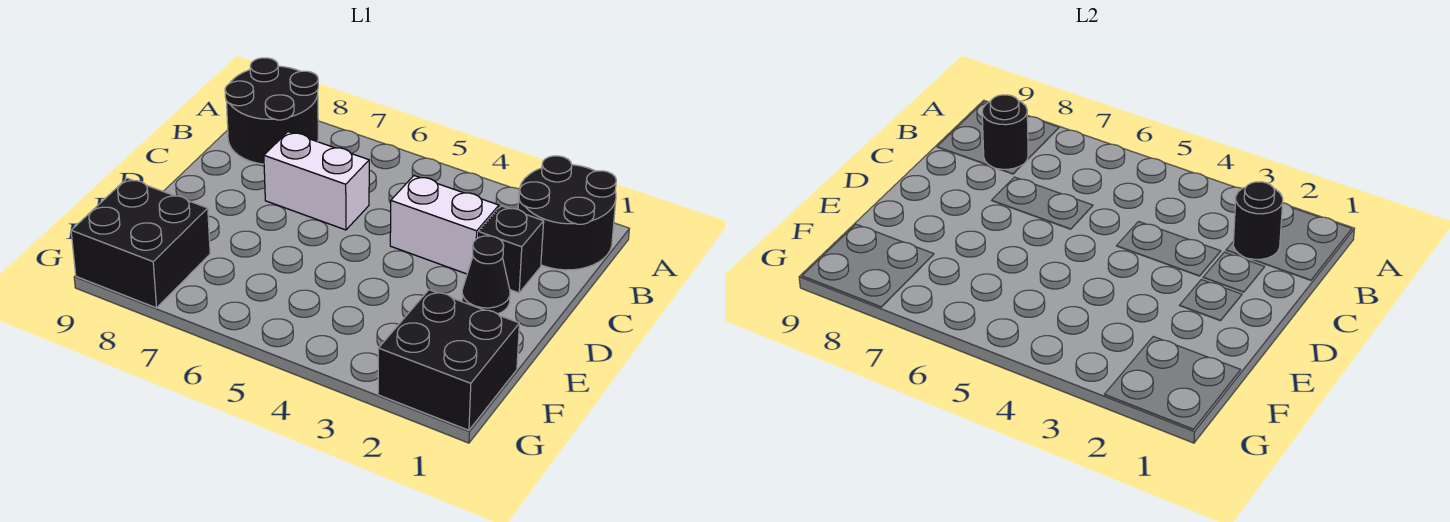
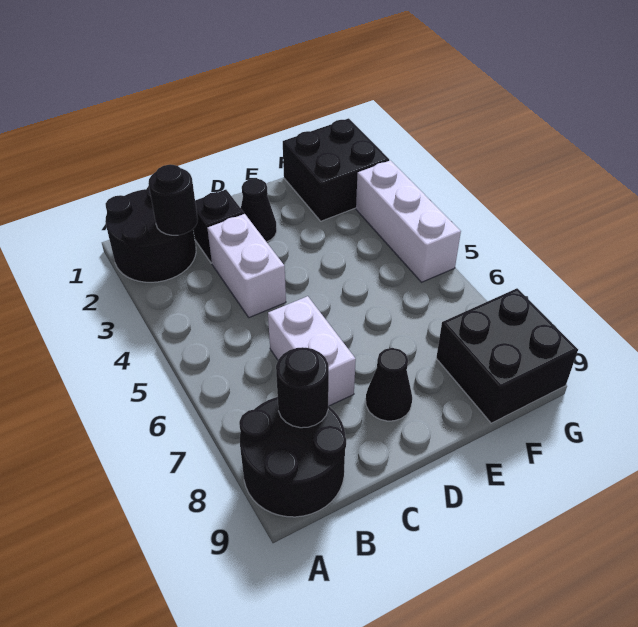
none -> black cone D8 level 1
none -> white brick G3:G5 level 1

